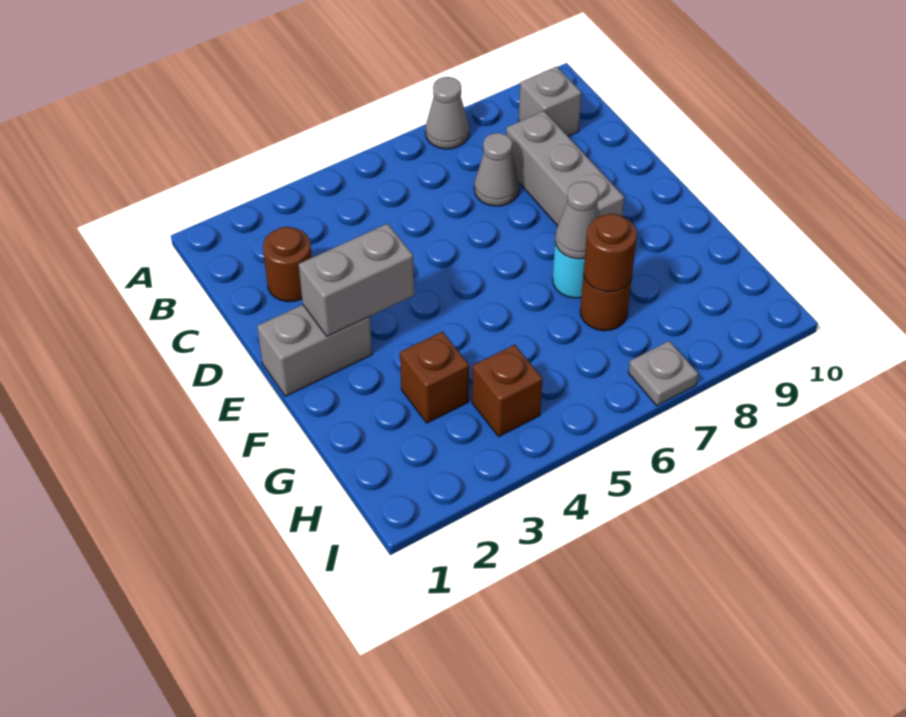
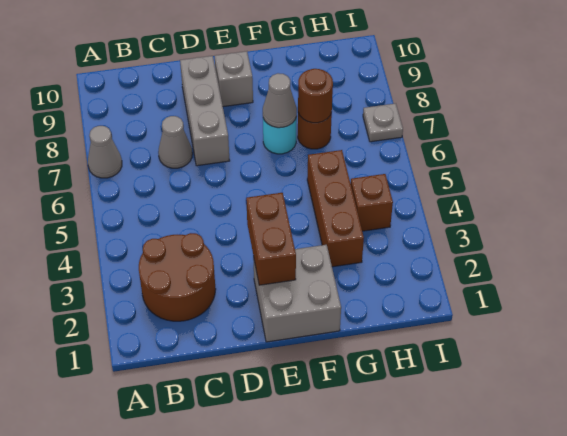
grey brick B9 level 1 -> grey brick E9 level 1
brown round brick C2 level 1 -> brown round brick B2:C3 level 1
grey brick C8:E8 level 1 -> grey brick D7:D9 level 1
grey brick E1:E2 level 1 -> grey brick E1:F2 level 1
grey brick E2:E3 level 2 -> brown brick E2:E3 level 2
brown brick G3 level 1 -> brown brick G3:G5 level 1

